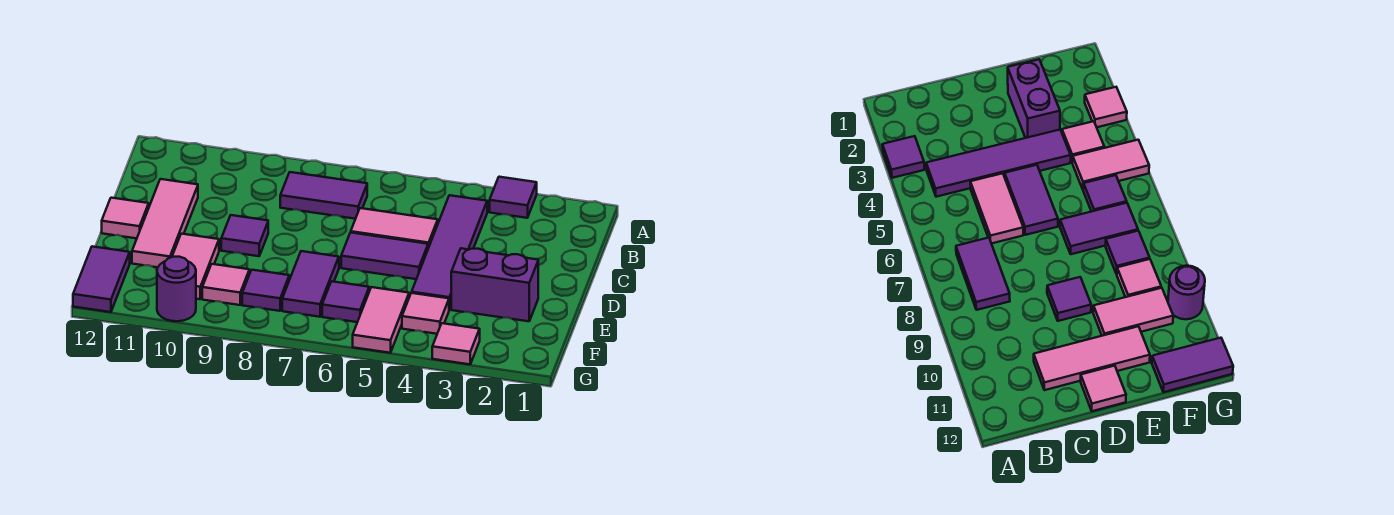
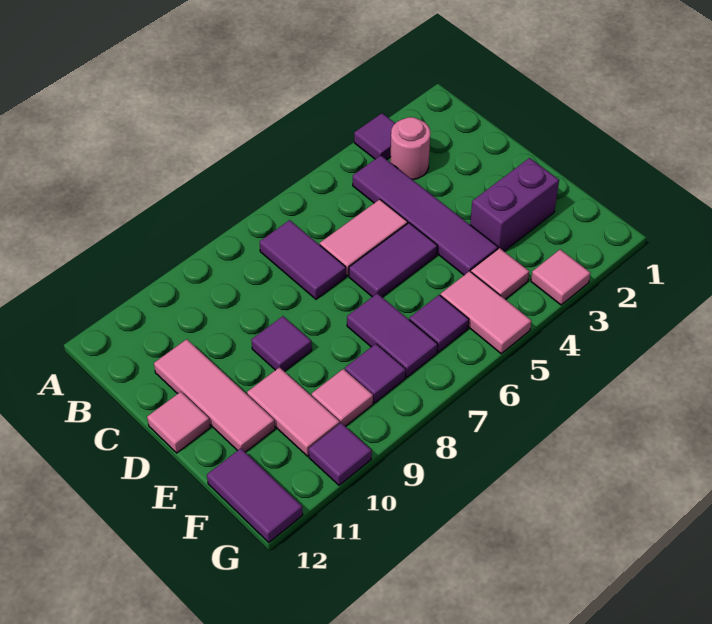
none -> pink round brick B3 level 1
purple tile B7:B8 level 1 -> purple tile B7:C7 level 1
purple round brick G10 level 1 -> purple tile G10 level 1

